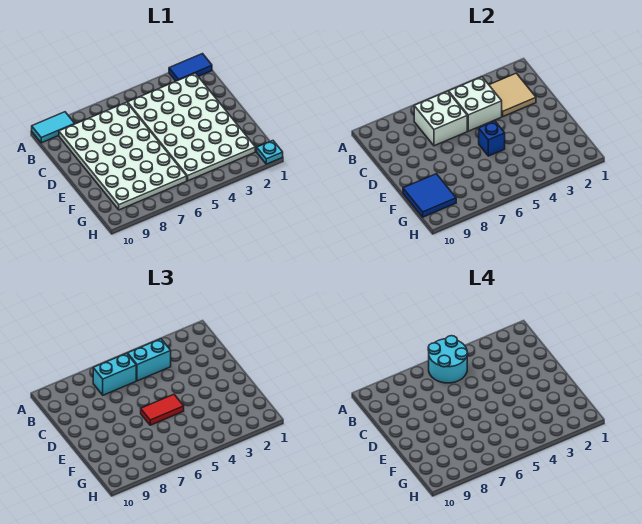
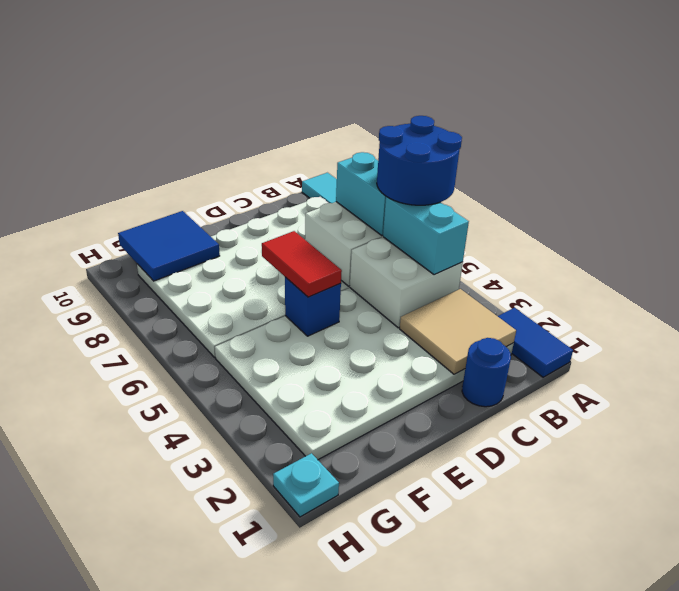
cyan round brick A5:B6 level 4 -> blue round brick A5:B6 level 4
none -> blue round brick C1 level 1

